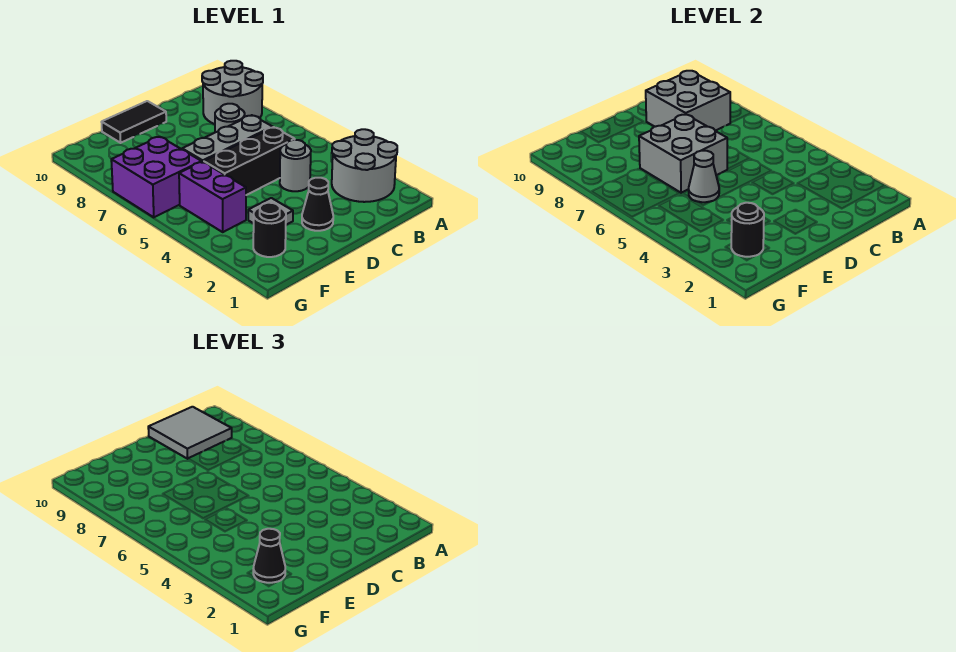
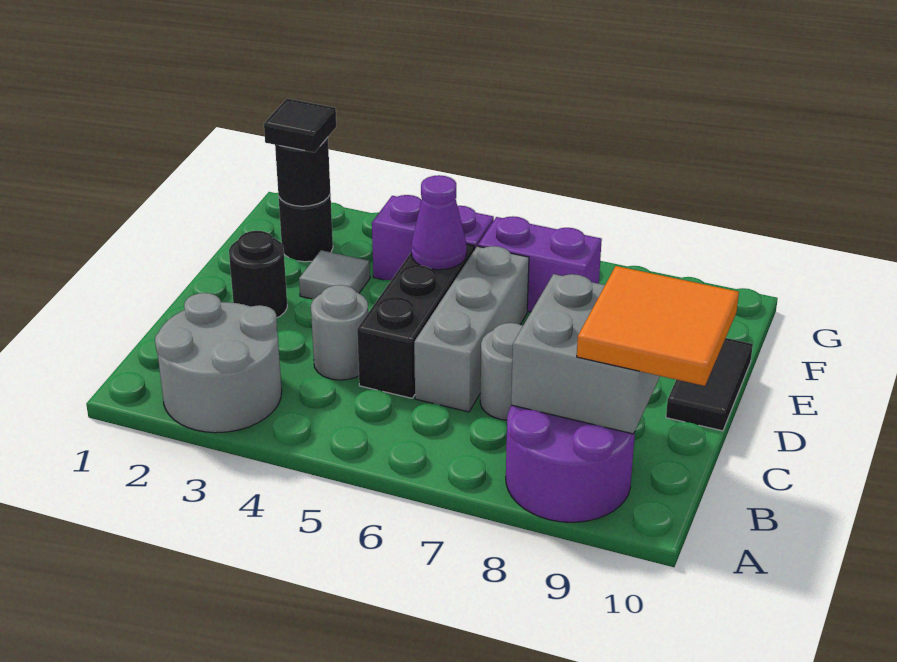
grey round brick A8:B9 level 1 -> purple round brick A8:B9 level 1
grey tile B9:C10 level 3 -> orange tile B9:C10 level 3
black cone D2 level 1 -> black round brick D2 level 1
grey brick D6:E7 level 2 -> none
grey cone E5 level 2 -> purple cone E5 level 2
black cone F2 level 3 -> black tile F2 level 3
purple brick F6:G7 level 1 -> purple brick F6:F7 level 1

